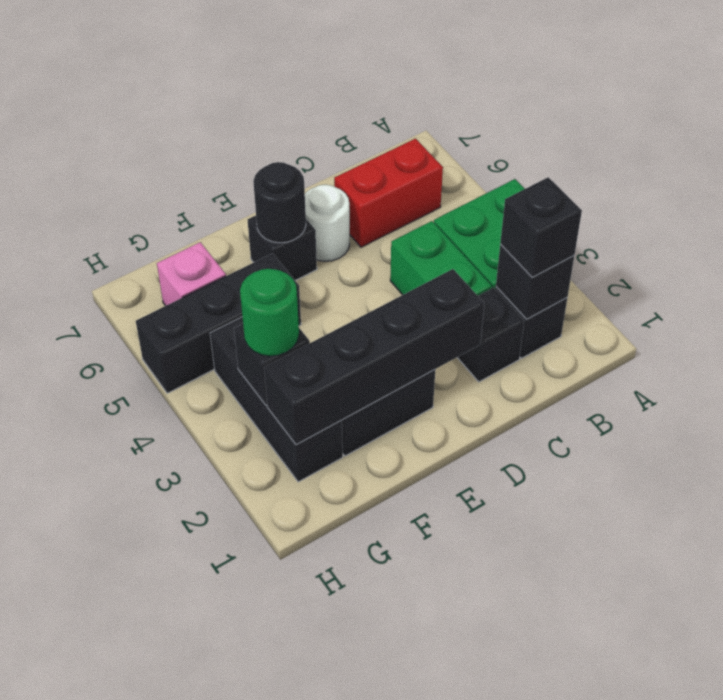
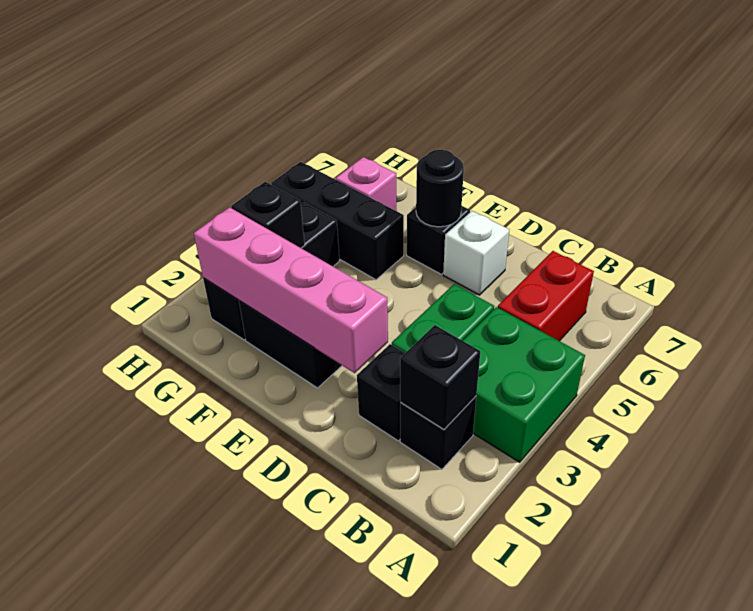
black brick B2 level 3 -> none
red brick B6:C6 level 1 -> red brick B5:B6 level 1
black brick D2:G2 level 2 -> pink brick D2:G2 level 2
white round brick D6 level 1 -> white brick D6 level 1
green round brick G3 level 3 -> none

